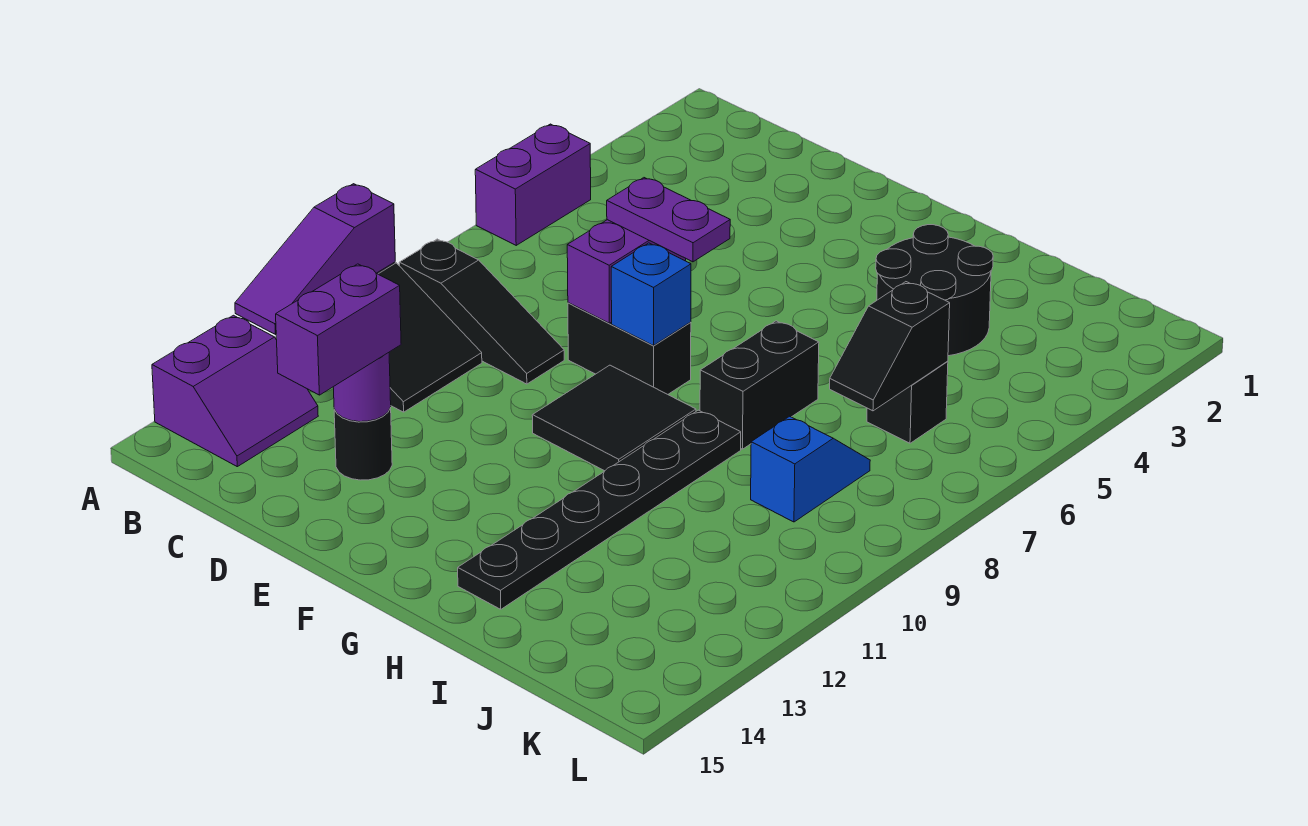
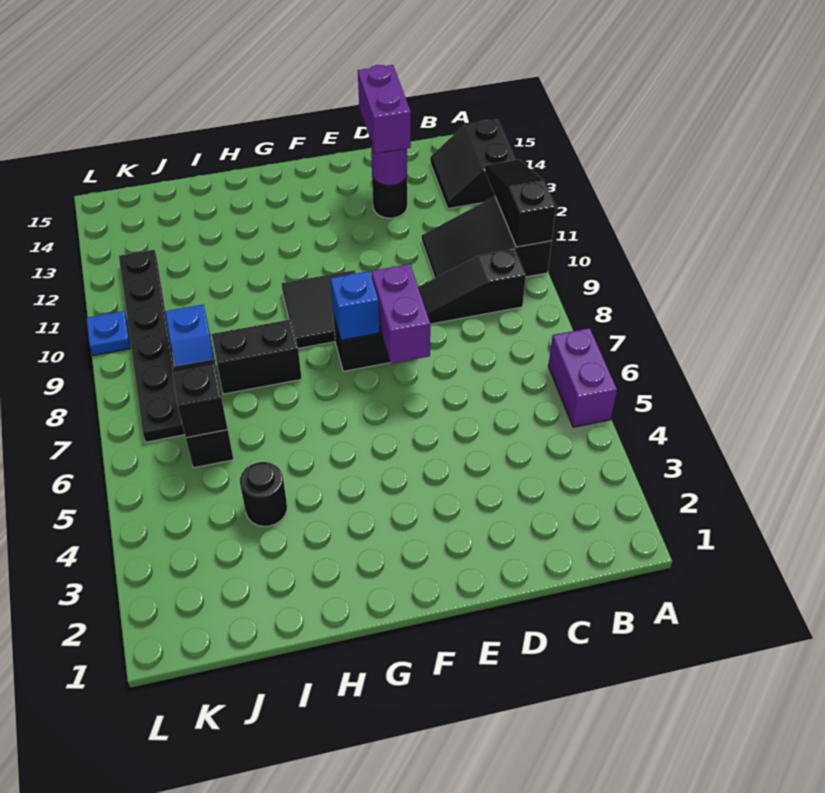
purple slope A10:A12 level 2 top 10 -> black slope A10:A12 level 2 top 10
purple slope A13:B14 level 1 top A -> black slope A13:B14 level 1 top A
purple plate E7:F7 level 3 -> none
black round brick H3:I4 level 1 -> black round brick I4 level 1
black brick H7:H8 level 1 -> black brick H8:I8 level 1
black plate H9:H14 level 1 -> black plate K7:K12 level 1
none -> blue plate L10 level 1

